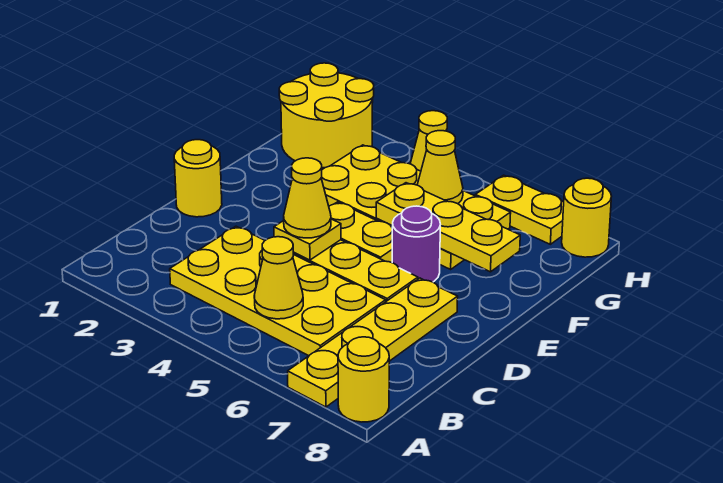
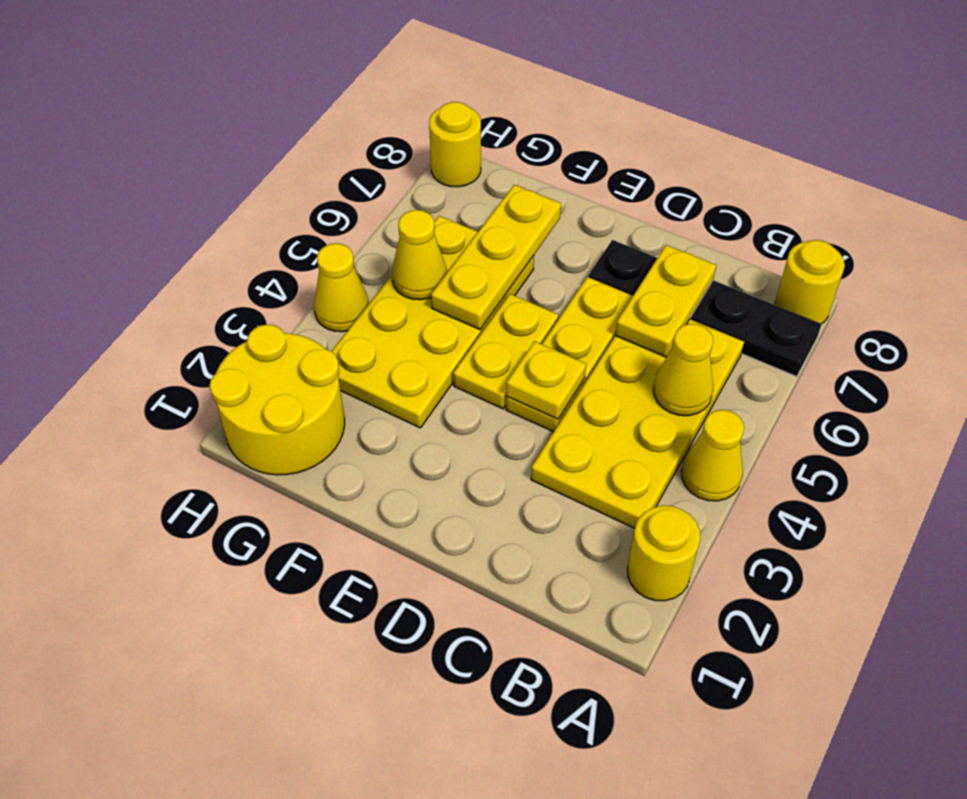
yellow plate A7:D7 level 1 -> black plate A7:D7 level 1
yellow round brick D1 level 1 -> yellow round brick A2 level 1
yellow cone D4 level 3 -> yellow cone A4 level 1
purple round brick E6 level 1 -> none
yellow plate H6:H7 level 1 -> yellow plate C6:C7 level 2

